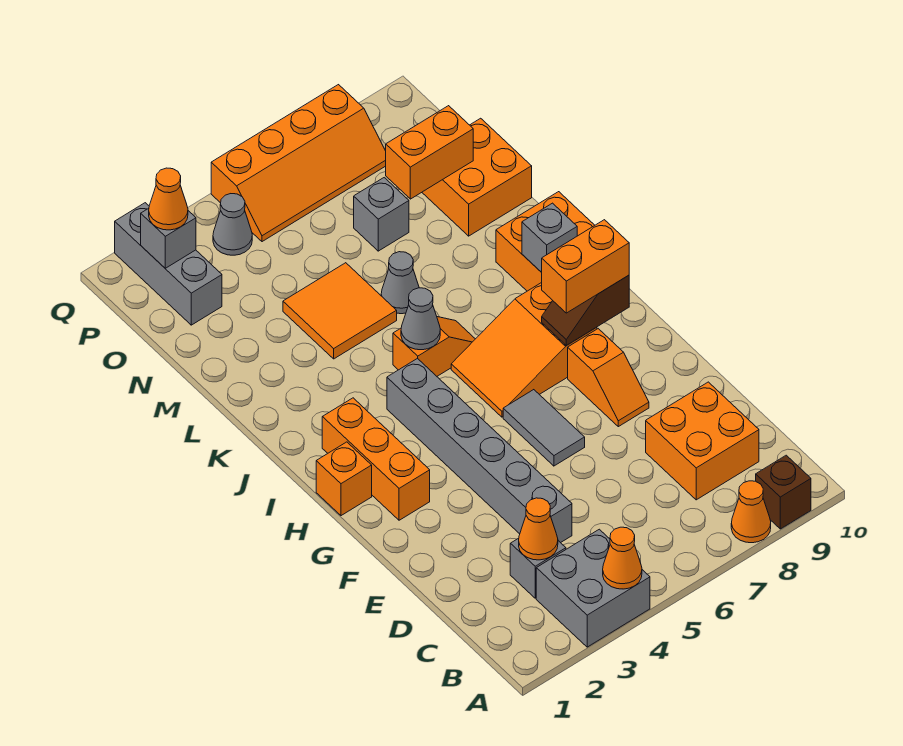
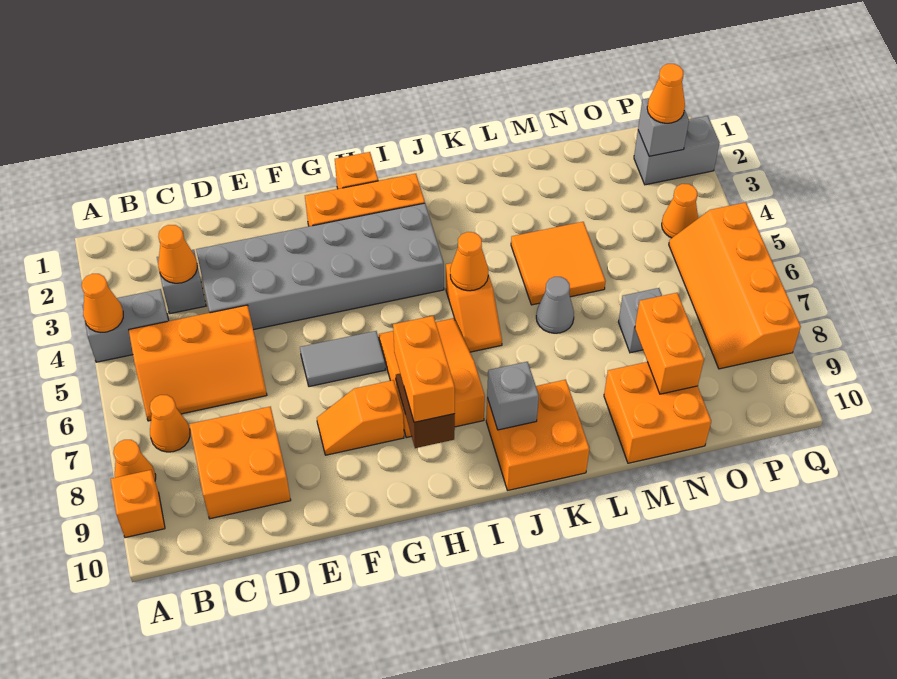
grey brick A3:B4 level 1 -> grey brick A4:B4 level 1
brown brick A9 level 1 -> orange brick A9 level 1
none -> orange slope B5:D6 level 1 top 5
none -> orange cone B7 level 1
grey brick D4:I4 level 1 -> grey brick D3:I4 level 1
grey cone J5 level 2 -> orange cone J5 level 2
grey brick O2:Q2 level 1 -> grey brick P2:Q2 level 1
grey cone P4 level 1 -> orange cone P4 level 1

